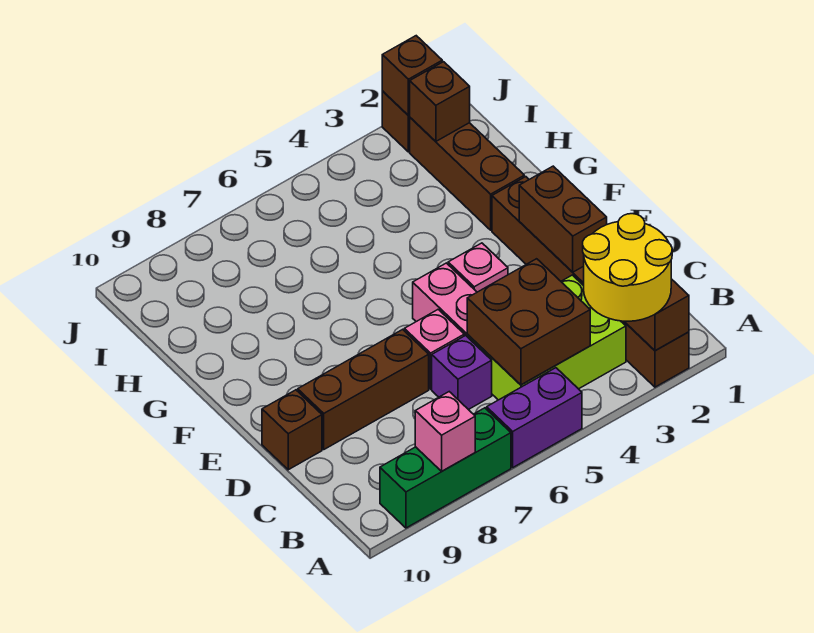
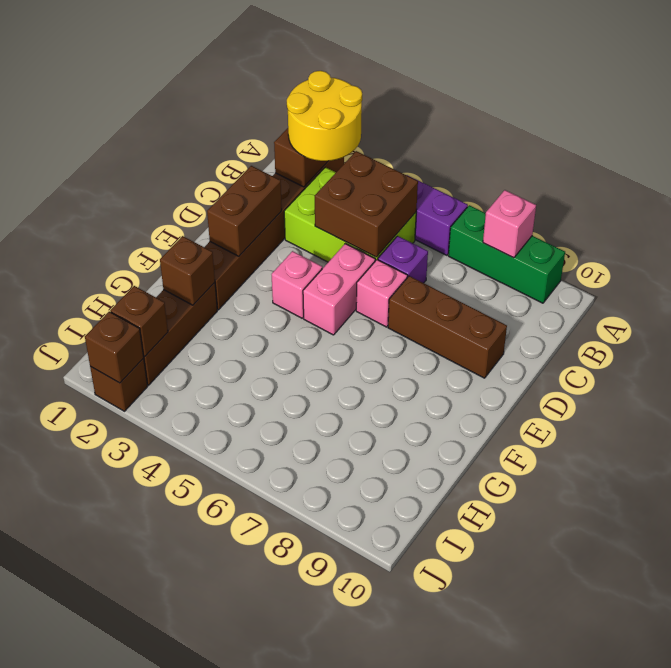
brown brick D10 level 1 -> brown brick G2 level 2

